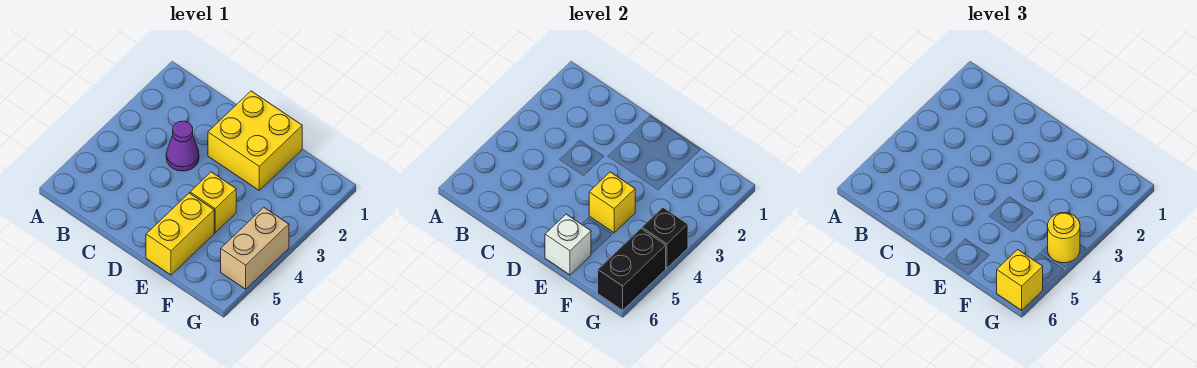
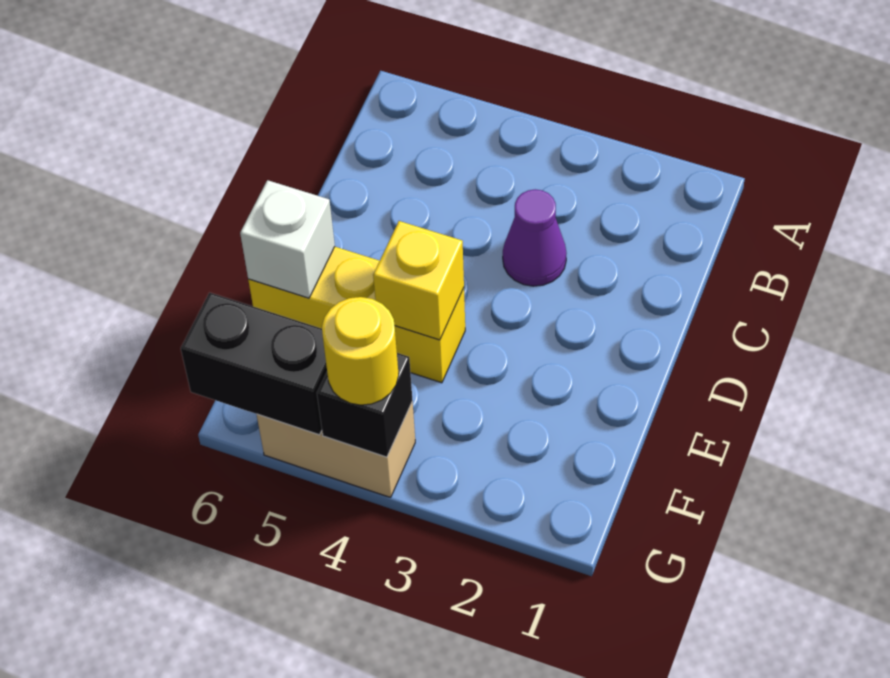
yellow brick D1:E2 level 1 -> none
yellow brick G6 level 3 -> none

